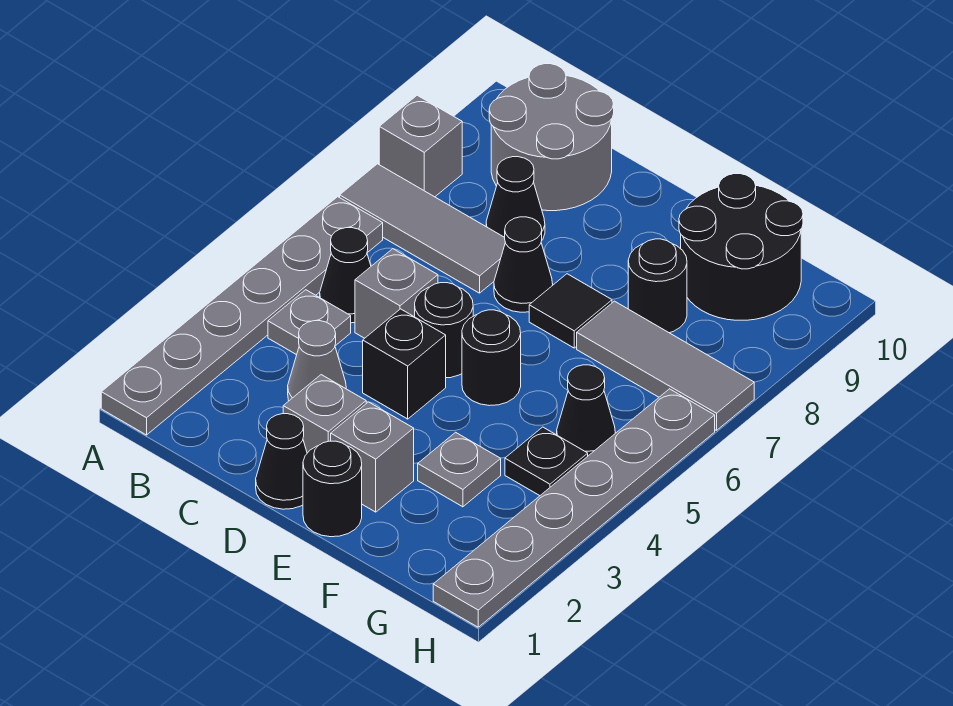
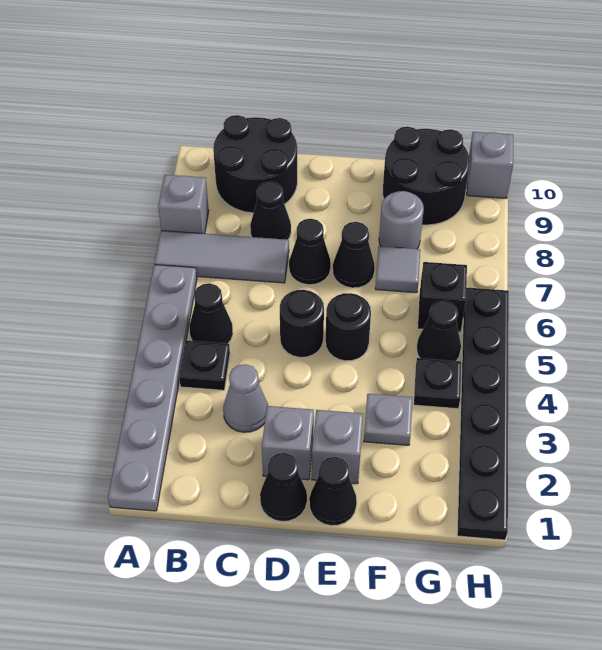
grey plate B4 level 1 -> black plate B4 level 1
grey round brick B9:C10 level 1 -> black round brick B9:C10 level 1
grey brick C5 level 1 -> grey brick H10 level 1
black brick D4 level 1 -> black brick G6 level 1
black round brick E1 level 1 -> black cone E1 level 1
black tile E7 level 1 -> black cone E7 level 1
grey tile F7:H7 level 1 -> grey tile F7 level 1
black round brick F8 level 1 -> grey round brick F8 level 1
grey plate H1:H6 level 1 -> black plate H1:H6 level 1

